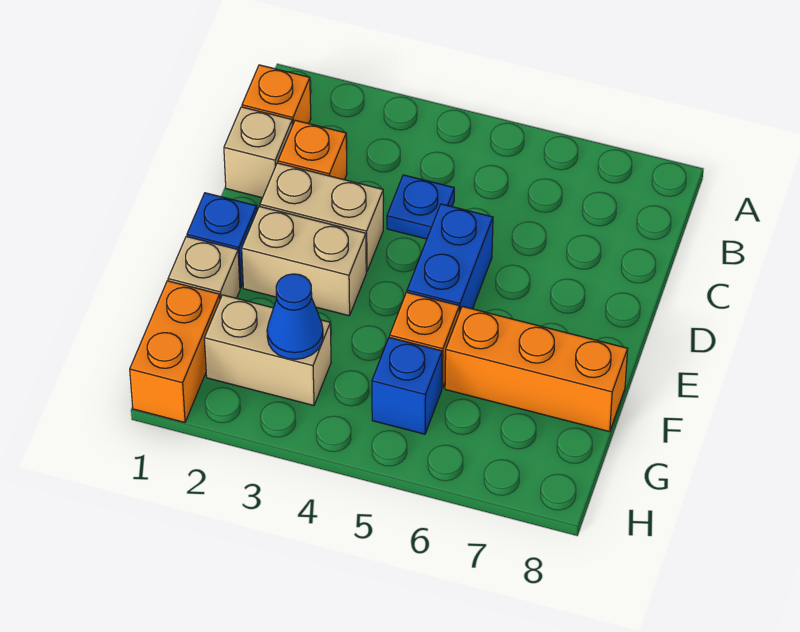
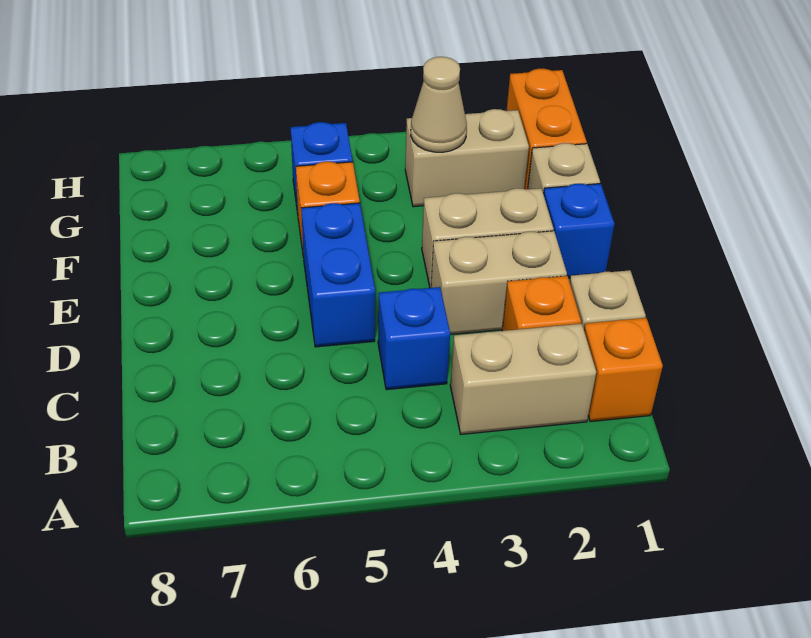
none -> tan brick B2:B3 level 1
blue plate C4 level 1 -> blue brick C4 level 1
orange brick F6:F8 level 1 -> none
blue cone G3 level 2 -> tan cone G3 level 2

